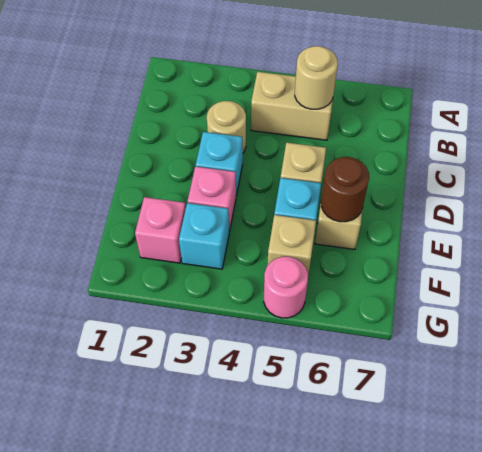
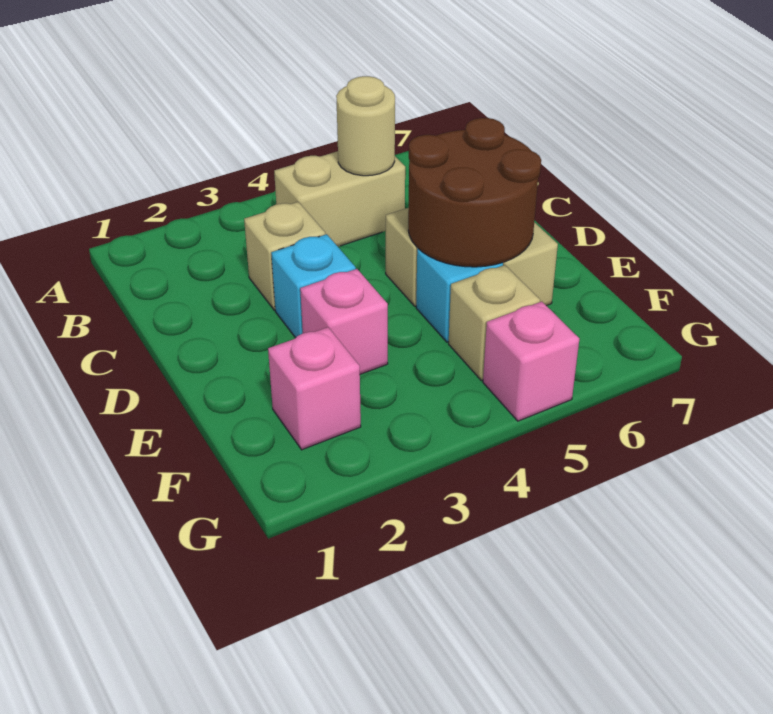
tan round brick C3 level 1 -> tan brick C3 level 1
brown round brick E6 level 2 -> brown round brick D5:E6 level 2
cyan brick F3 level 1 -> none
pink round brick G5 level 1 -> pink brick G5 level 1

